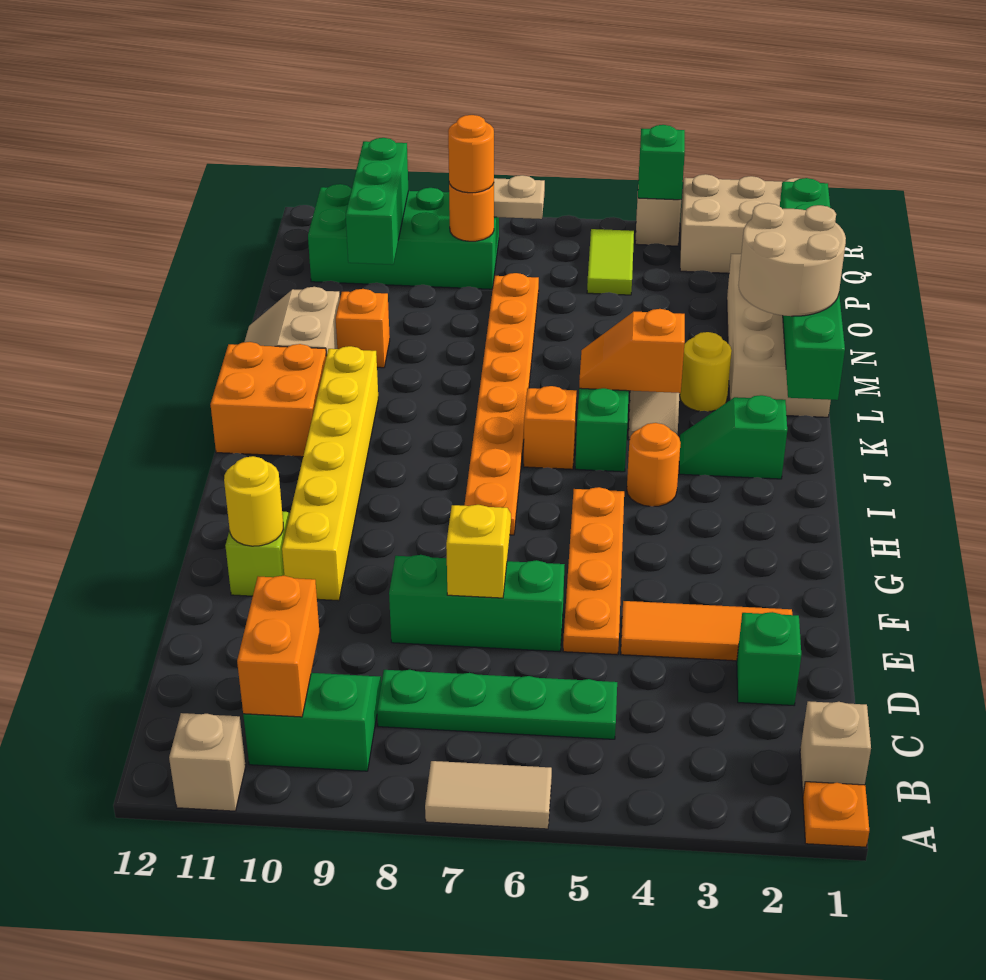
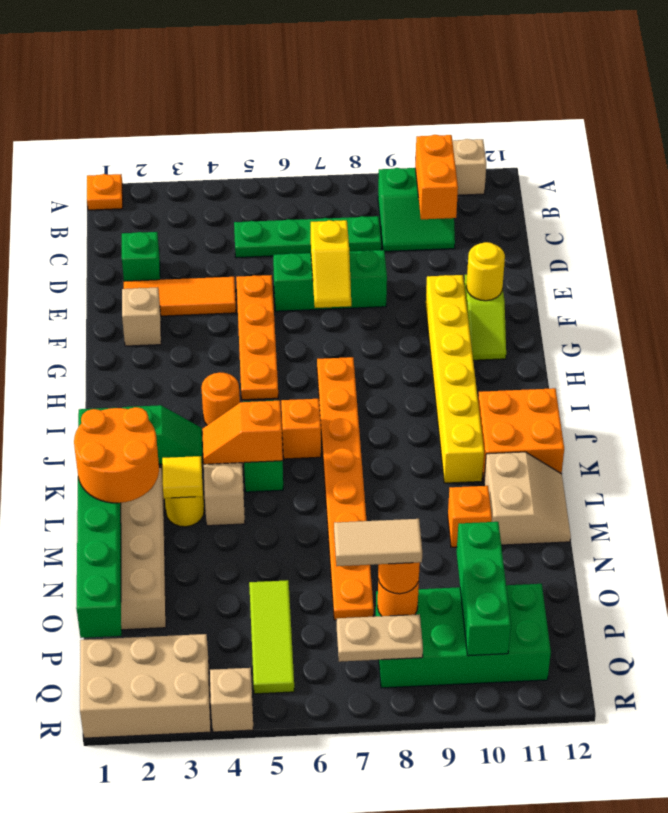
tan tile A6:A7 level 1 -> tan tile P7:P8 level 4
tan brick B1 level 1 -> tan brick F2 level 1
orange slope K4:K5 level 2 top 4 -> orange slope K4:K5 level 2 top 5
tan round brick L1:M2 level 3 -> orange round brick L1:M2 level 3
none -> yellow tile L3 level 2
lime tile P5:Q5 level 1 -> lime tile O5:Q5 level 1
green brick R4 level 2 -> none

